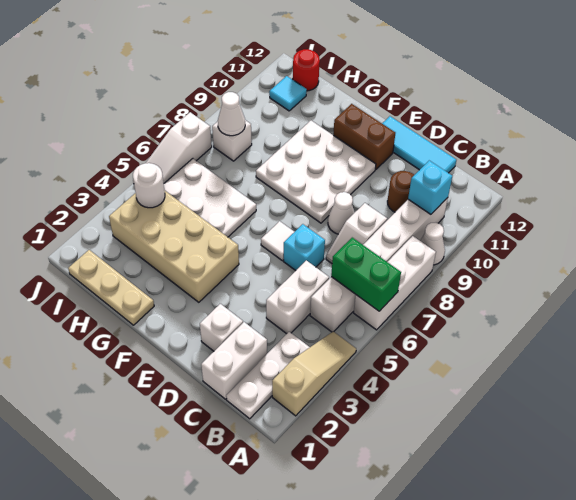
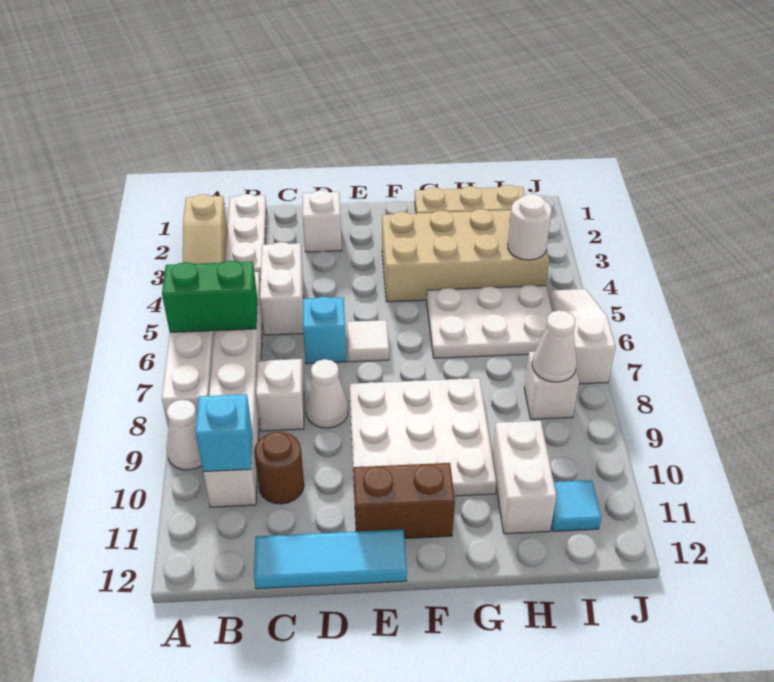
white brick C1:C2 level 1 -> white brick H10:H11 level 1
red round brick I12 level 1 -> none

